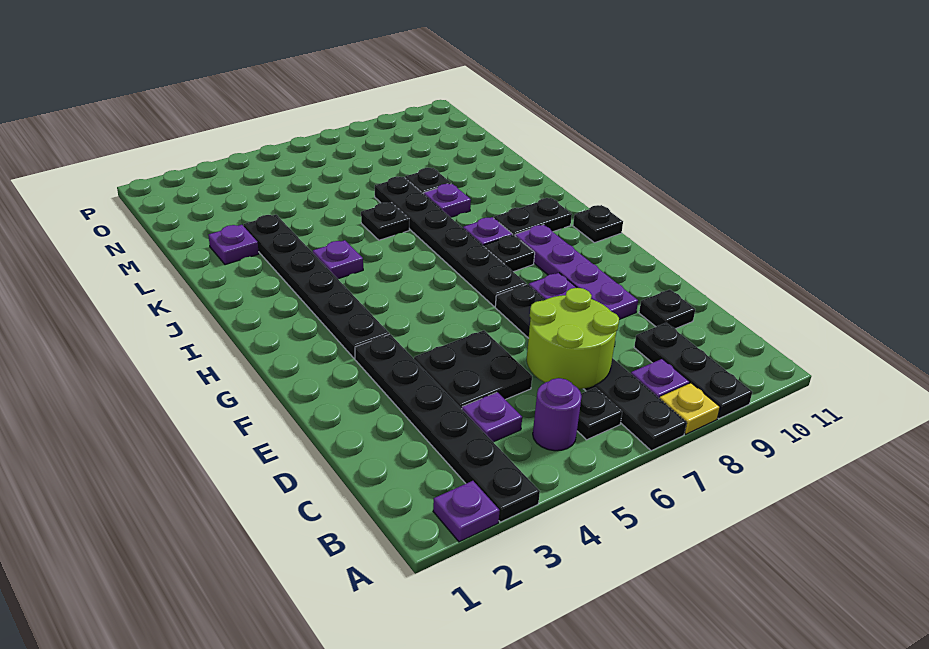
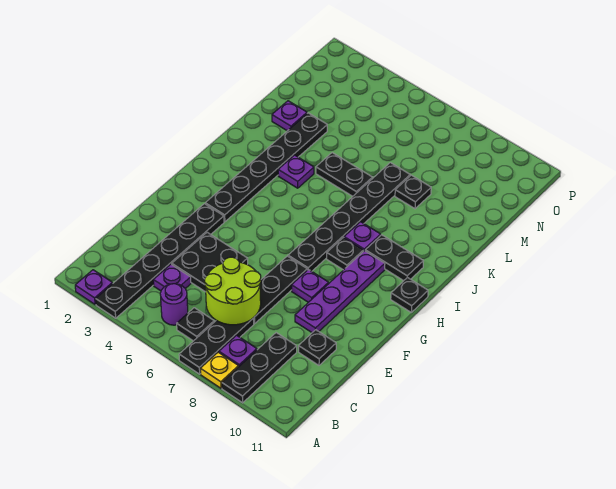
black plate K6 level 1 -> black plate K5:K6 level 1
purple plate K8 level 1 -> none

